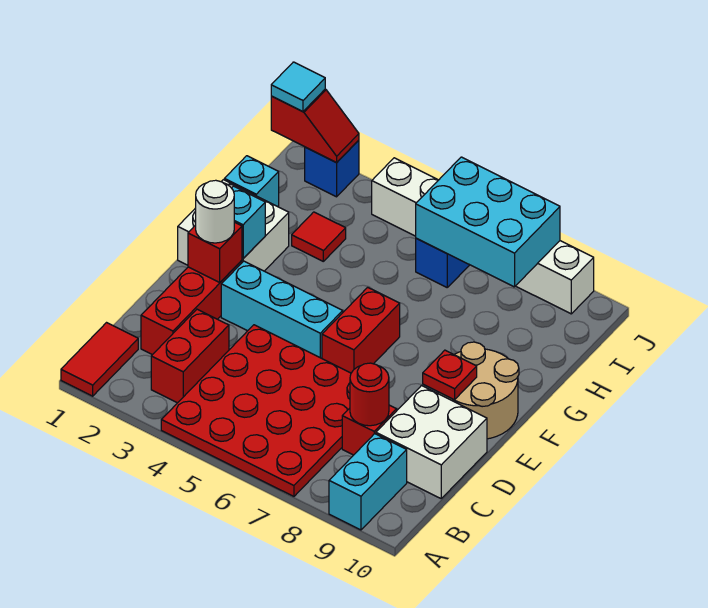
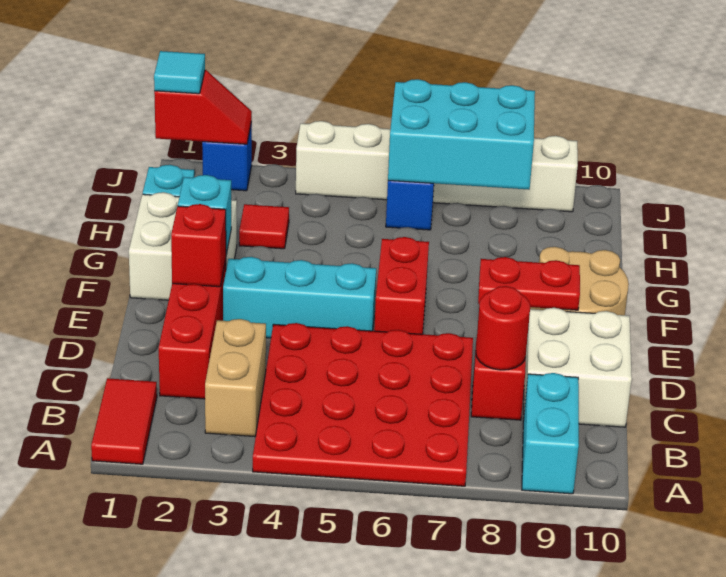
red brick B3:C3 level 1 -> tan brick B3:C3 level 1
white round brick E2 level 3 -> none
red plate E9 level 2 -> red plate E8:E9 level 2

